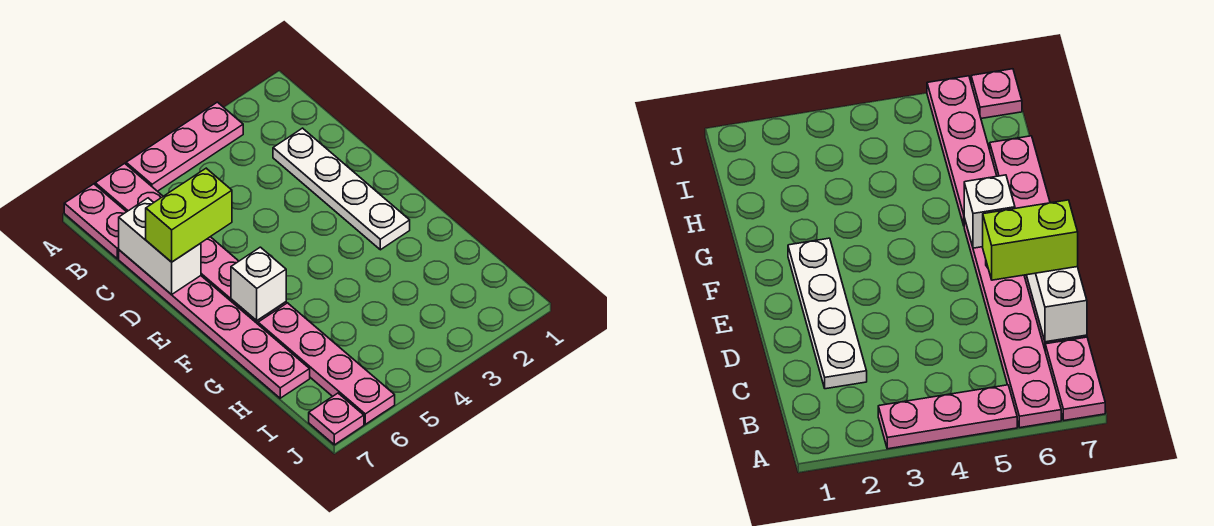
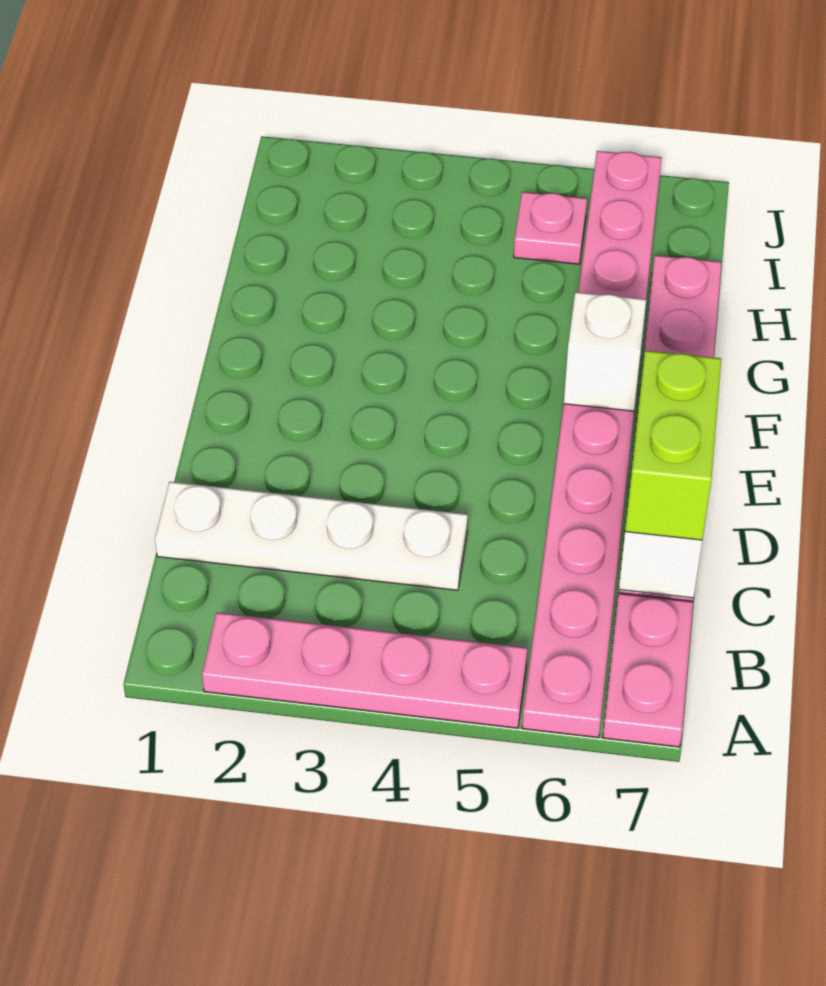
pink plate A3:A5 level 1 -> pink plate A2:A5 level 1
white plate C2:F2 level 1 -> white plate C1:C4 level 1
lime brick D6:D7 level 3 -> lime brick C7:D7 level 3
pink plate J7 level 1 -> pink plate I5 level 1

